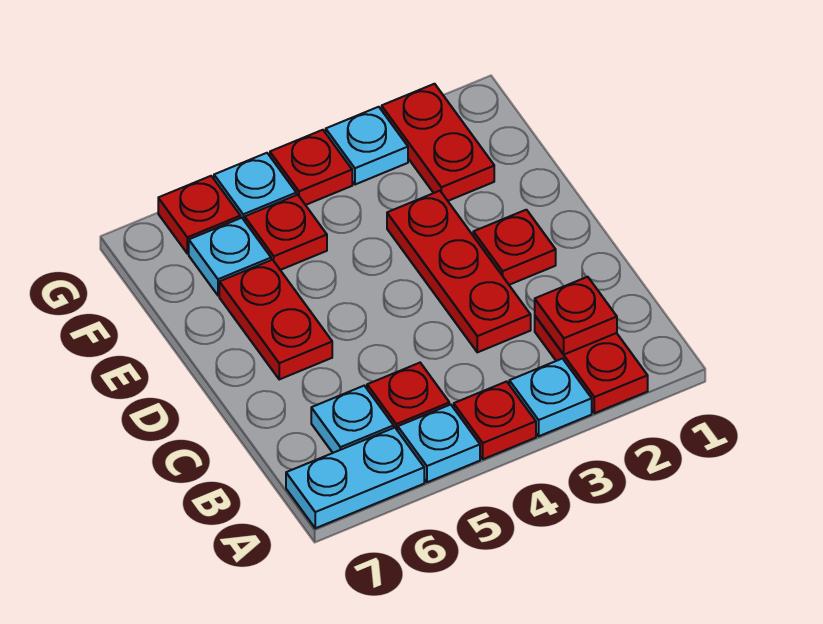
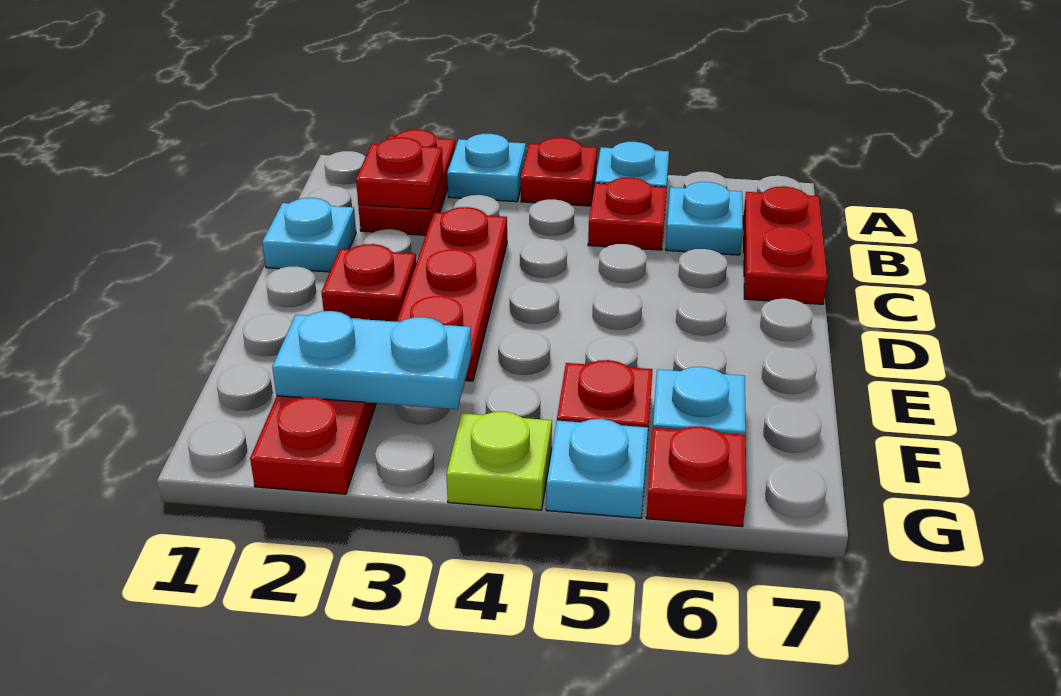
cyan plate A6:A7 level 1 -> cyan plate F2:F3 level 2
red plate D6:E6 level 1 -> red plate B7:C7 level 1
cyan plate G3 level 1 -> cyan plate C1 level 1
red plate G4 level 1 -> lime plate G4 level 1

